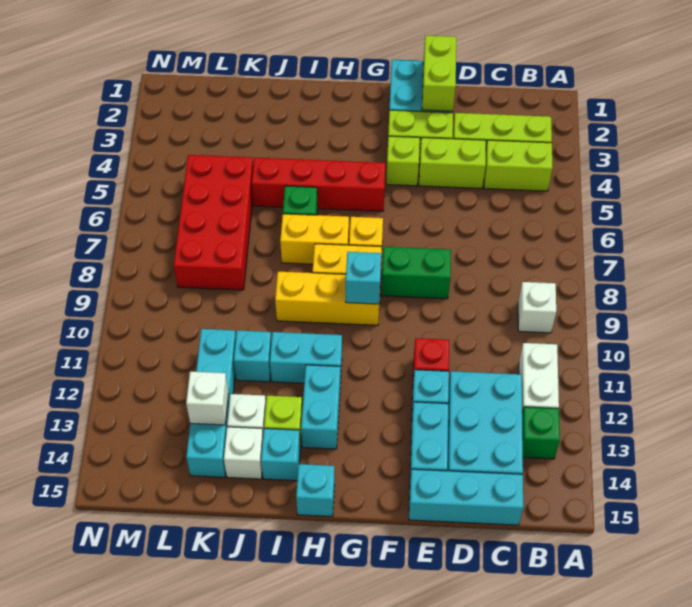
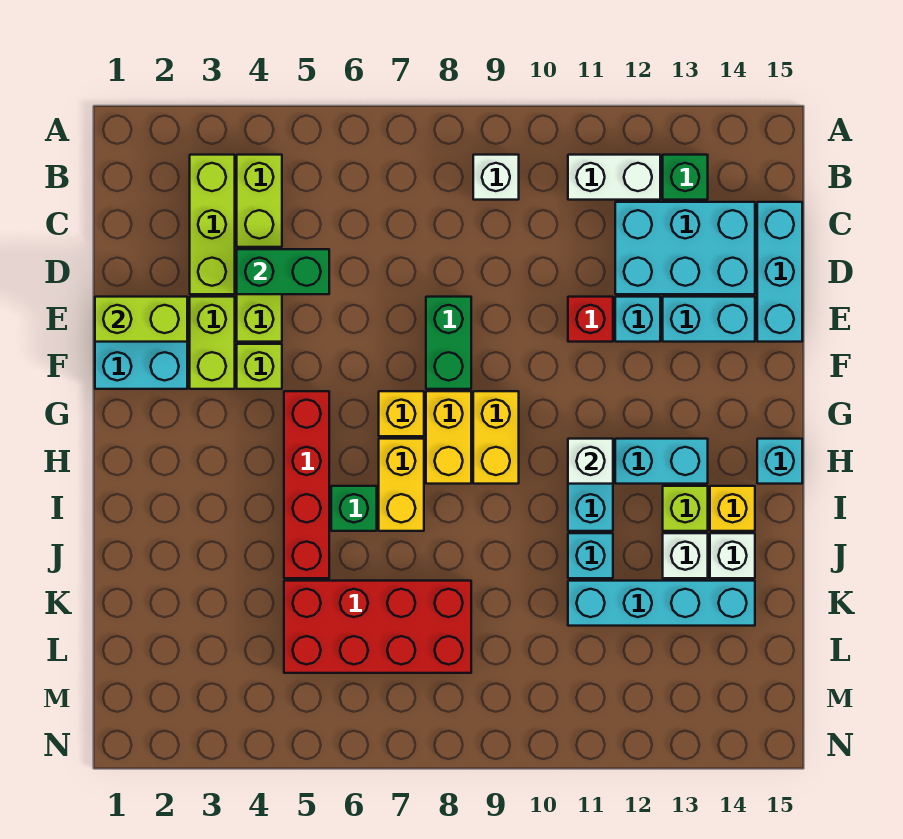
none -> green brick D4:D5 level 2
yellow brick G9:I9 level 1 -> yellow brick G9:H9 level 1
cyan brick G9 level 2 -> none
cyan brick I14 level 1 -> yellow brick I14 level 1
white brick K13 level 2 -> white brick H11 level 2

